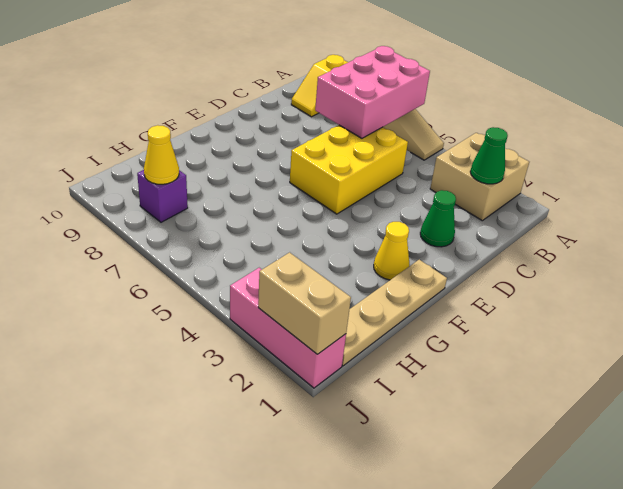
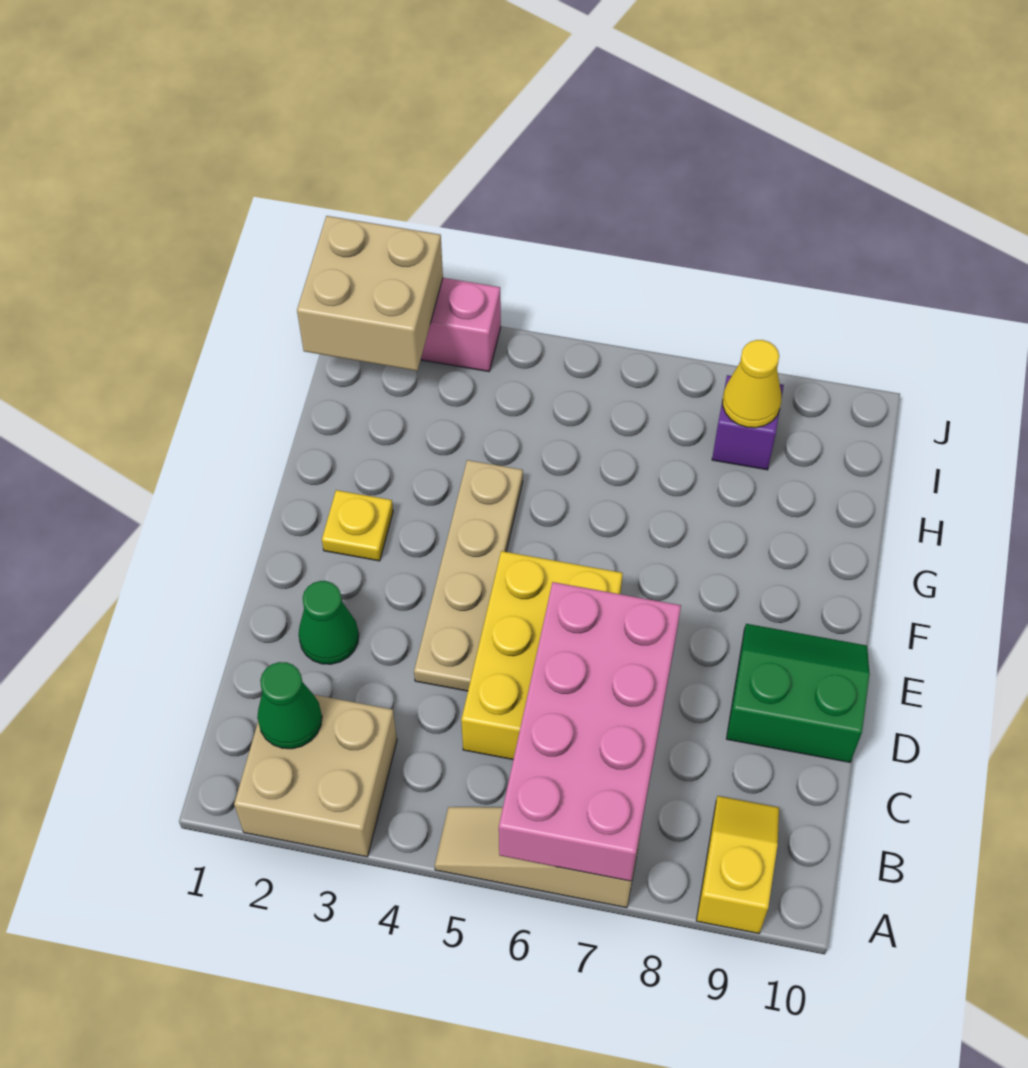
pink brick A6:C7 level 2 -> pink brick A6:D7 level 2
none -> green slope D9:E10 level 1 top D
tan plate F1:I1 level 1 -> tan plate D4:G4 level 1
yellow cone F2 level 1 -> yellow plate F2 level 1
tan brick J1:J2 level 2 -> tan brick I1:J2 level 2

